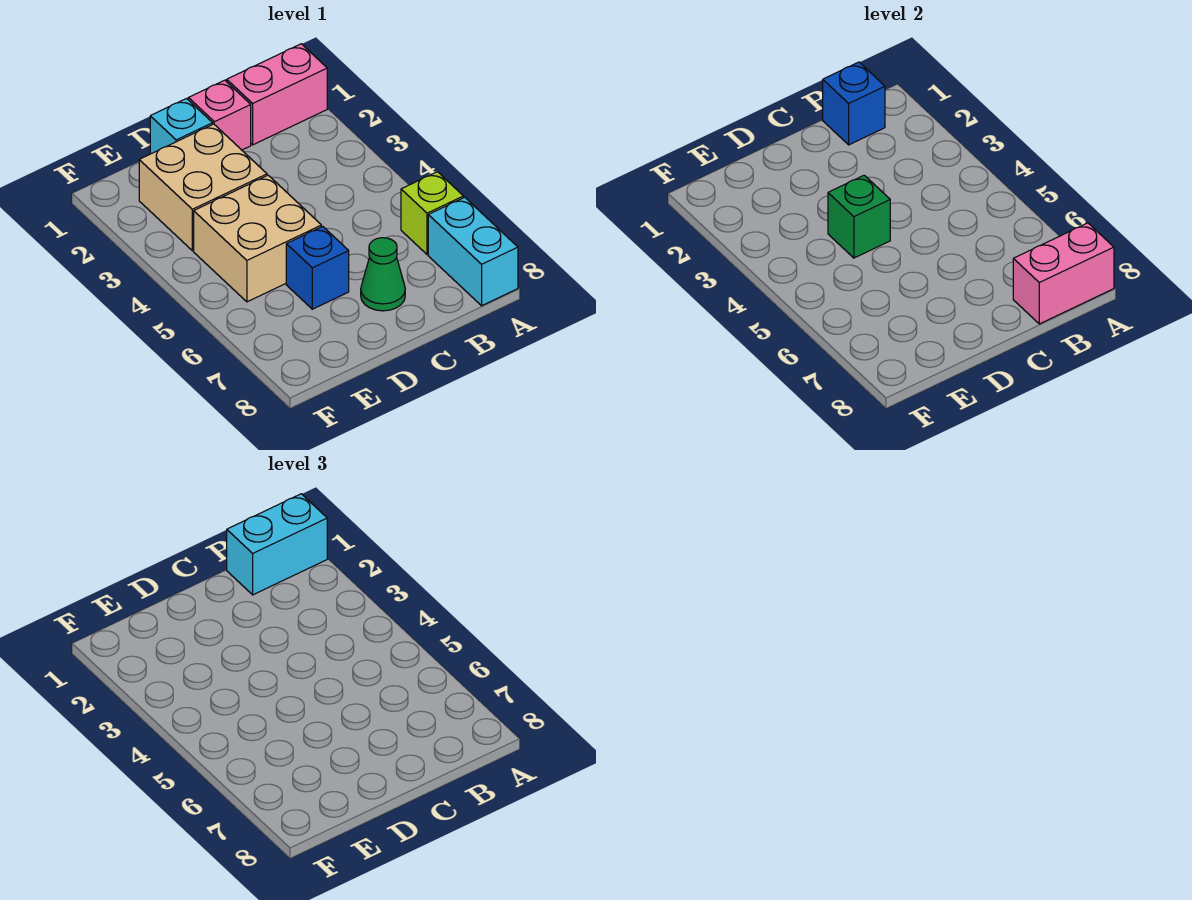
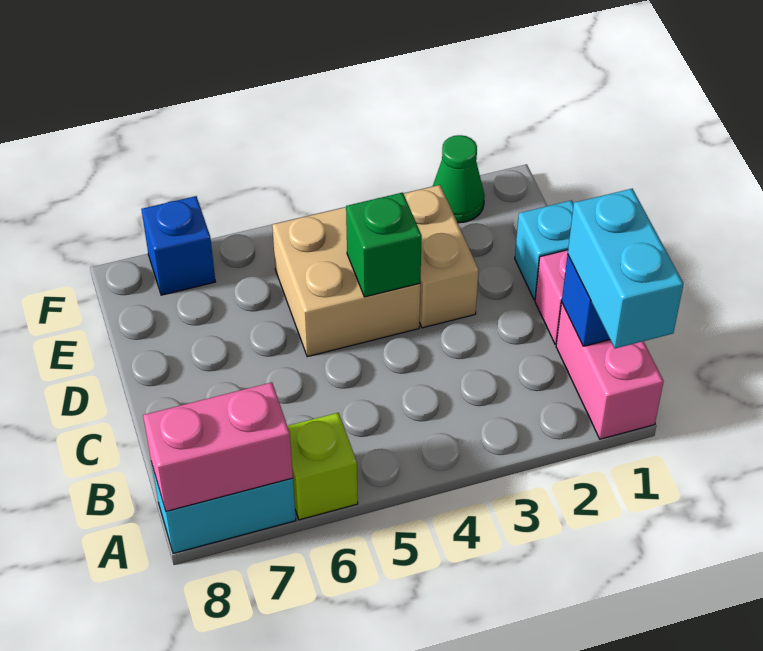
pink brick A8:B8 level 2 -> pink brick A7:A8 level 2
green cone C7 level 1 -> green cone F2 level 1
tan brick D2:E3 level 1 -> tan brick D3:E3 level 1
blue brick D6 level 1 -> blue brick F7 level 1

